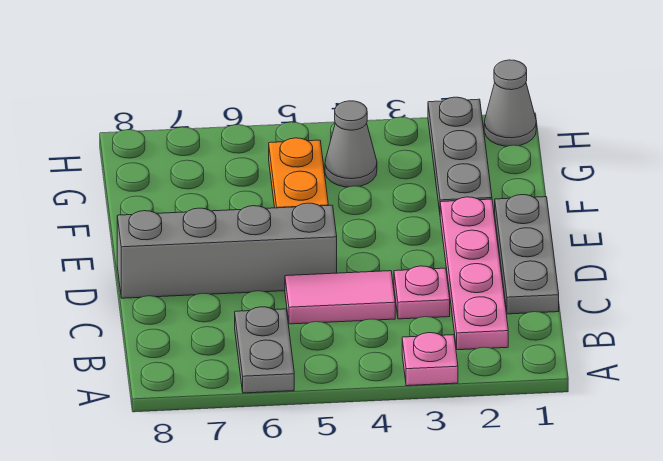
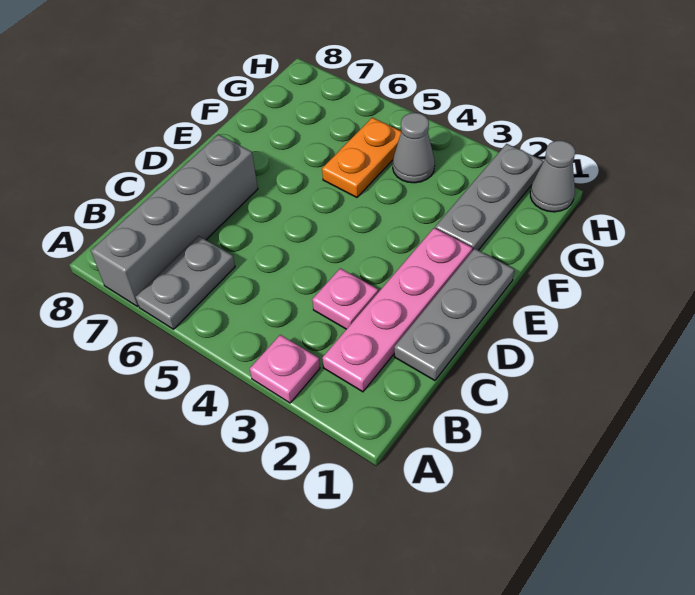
pink tile C4:C5 level 1 -> none
grey brick D5:D8 level 1 -> grey brick A7:D7 level 1

